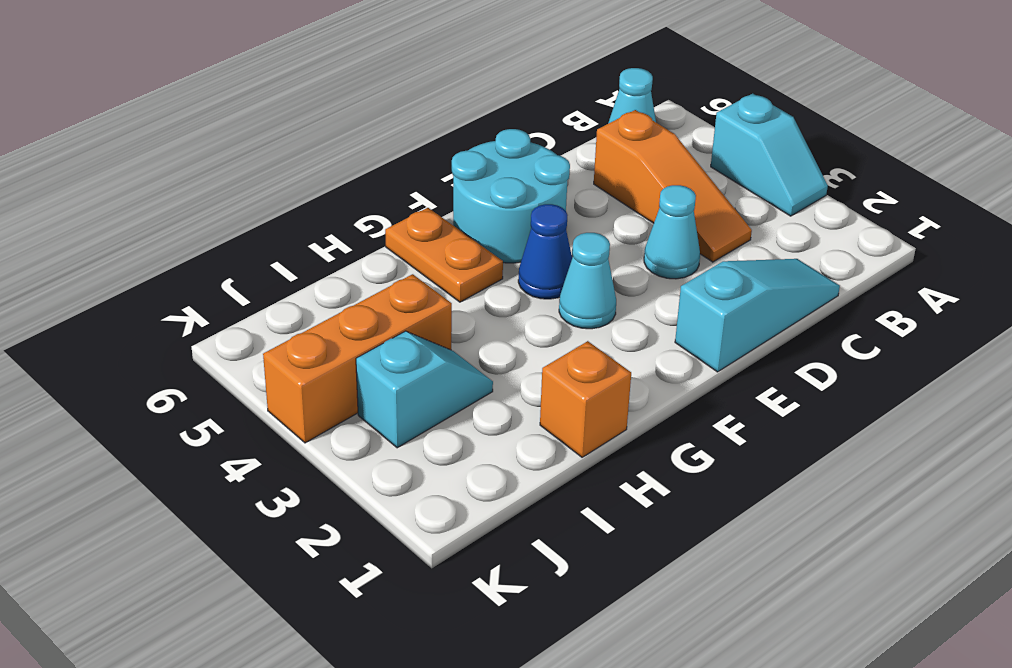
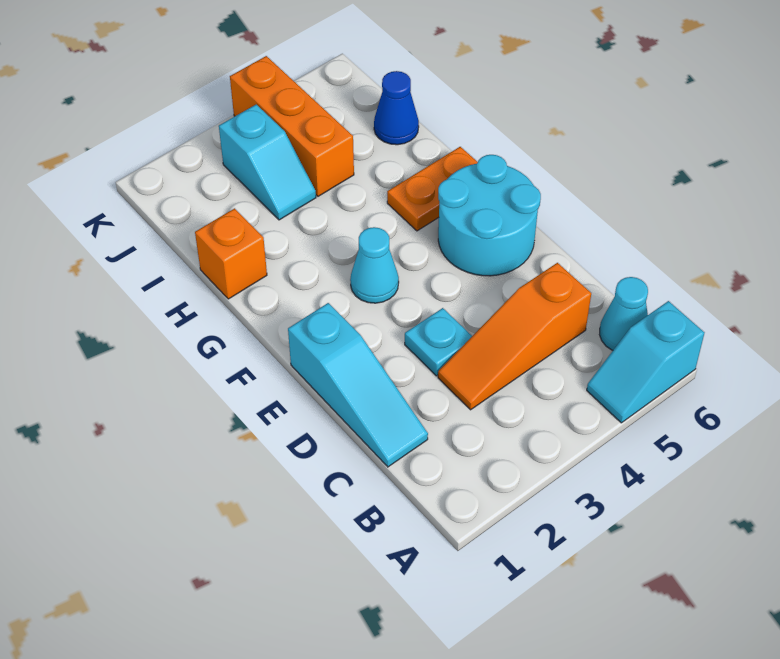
cyan slope A3:A4 level 1 top 4 -> cyan slope A5:A6 level 1 top 6
cyan cone D3 level 1 -> cyan plate D3 level 1
blue cone F4 level 1 -> blue cone I6 level 1

